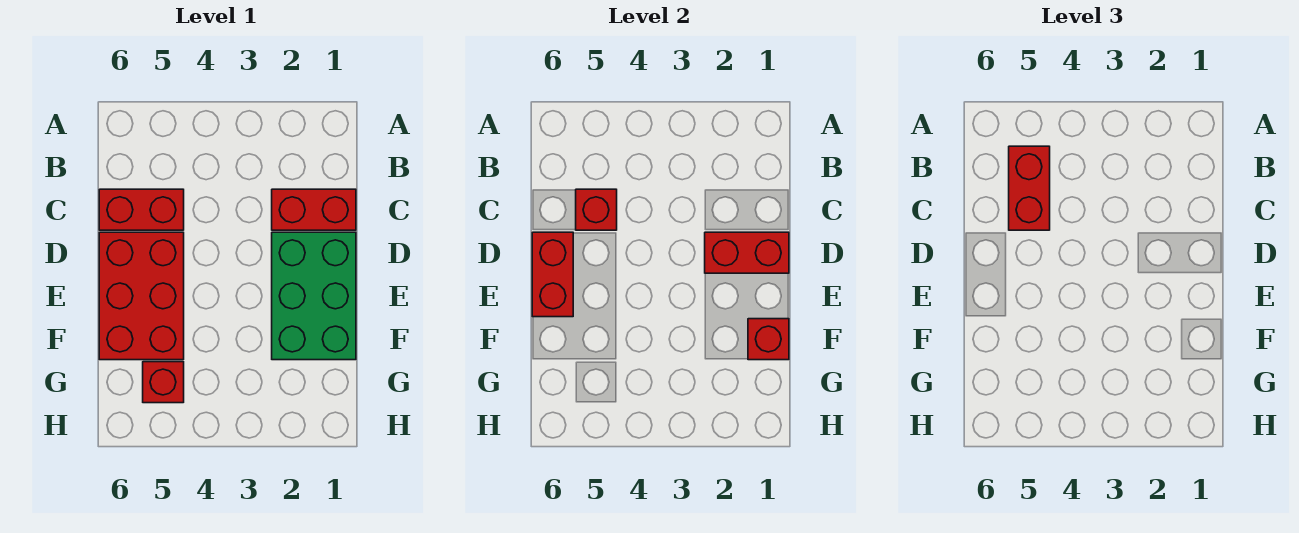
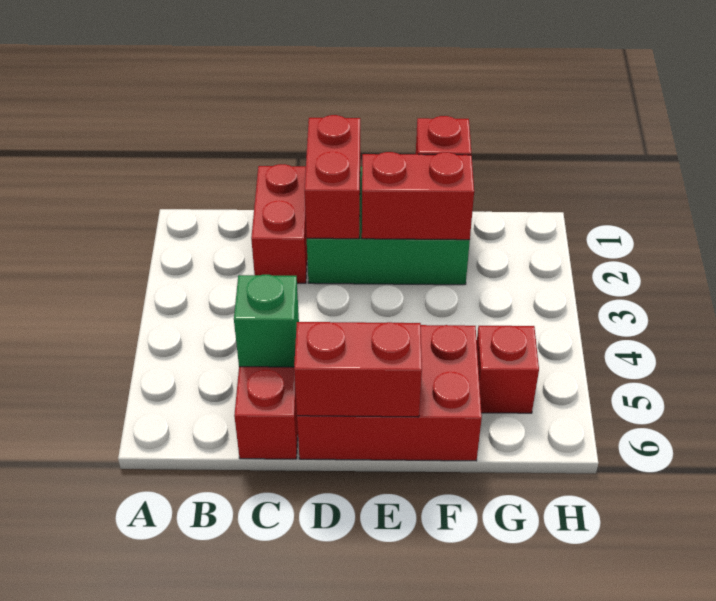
red brick B5:C5 level 3 -> red brick E2:F2 level 2
red brick C5 level 2 -> green brick C5 level 2

